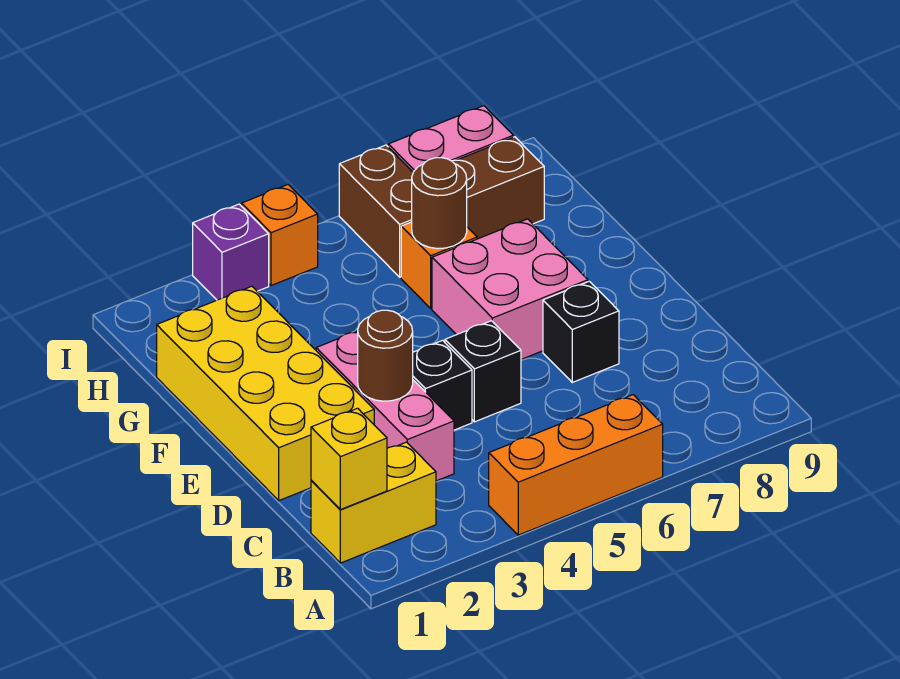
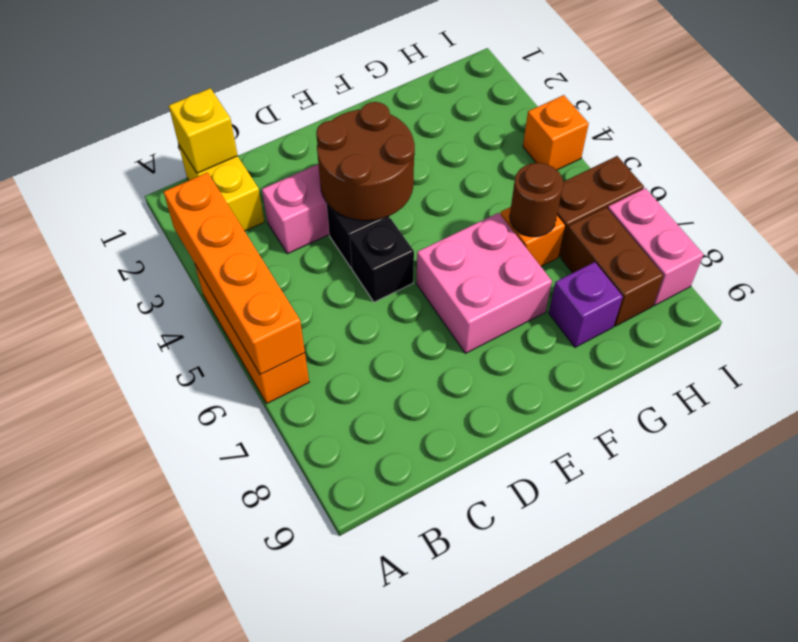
none -> orange brick A3:A6 level 2
yellow brick D1:G2 level 1 -> none
brown round brick D3 level 2 -> brown round brick D3:E4 level 2
black brick D7 level 1 -> none
purple brick I3 level 1 -> purple brick G8 level 1

